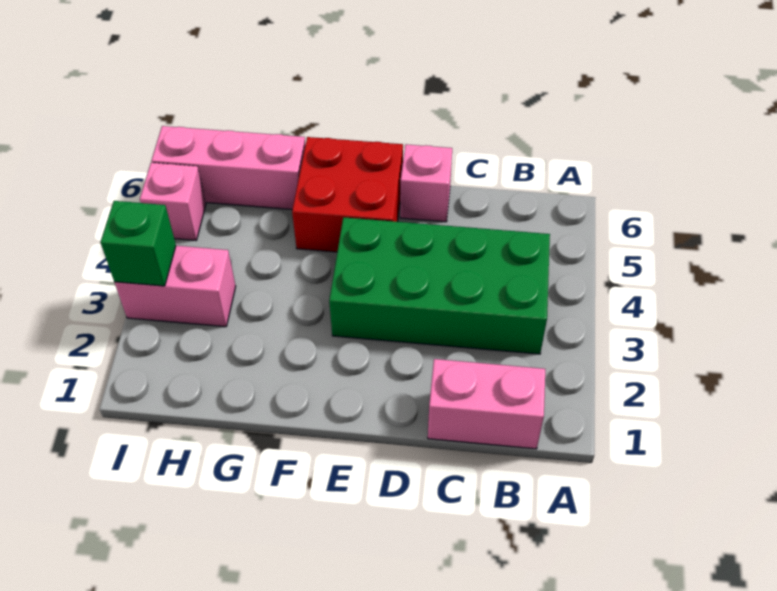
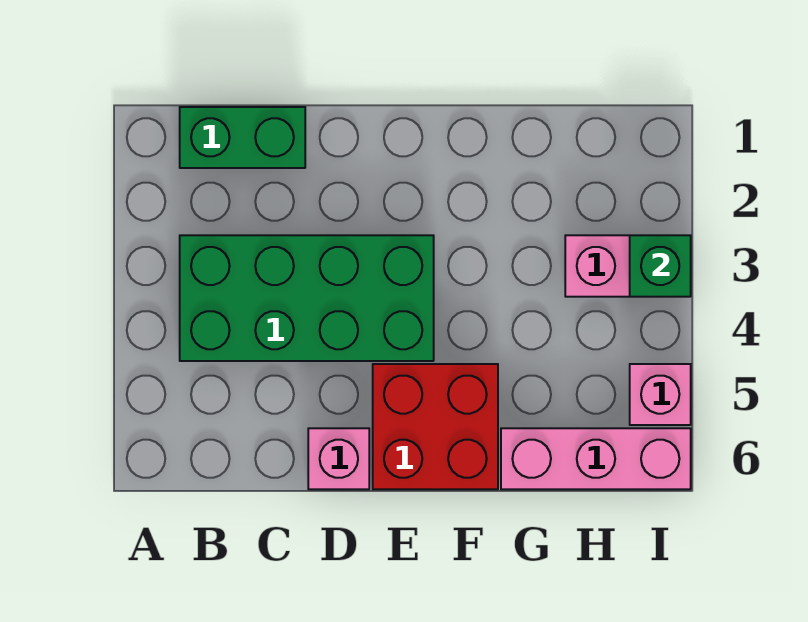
pink brick B1:C1 level 1 -> green brick B1:C1 level 1

